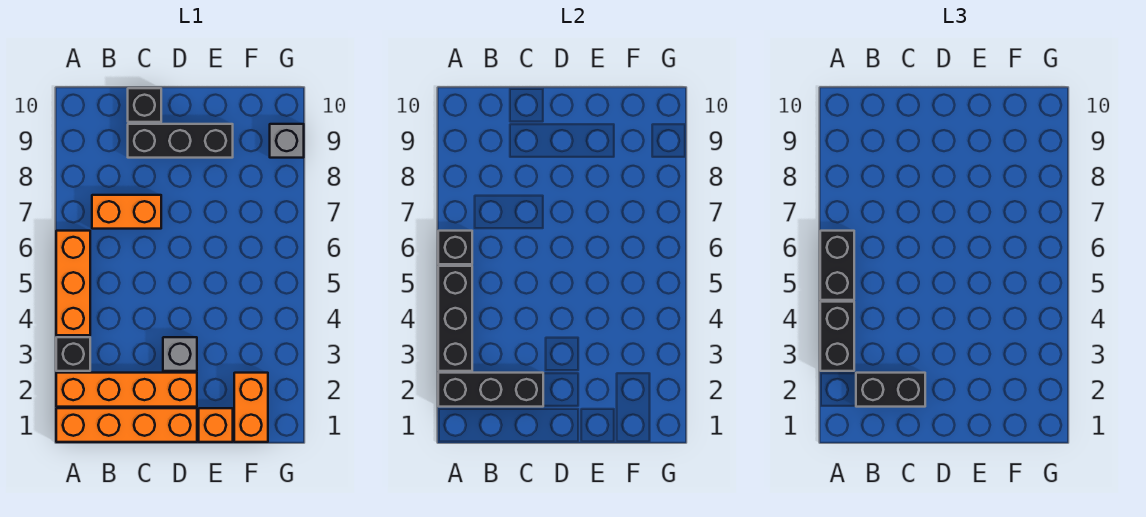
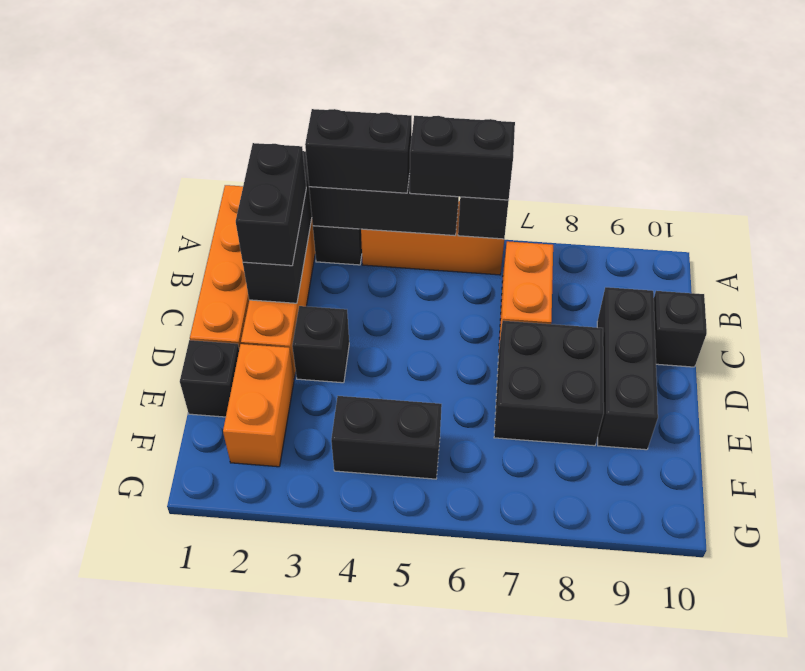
grey brick D3 level 1 -> black brick D3 level 1
none -> black brick D7:E8 level 1
orange brick E1 level 1 -> black brick E1 level 1
orange brick F1:F2 level 1 -> orange brick E2:F2 level 1
none -> black brick F4:F5 level 1
grey brick G9 level 1 -> none

